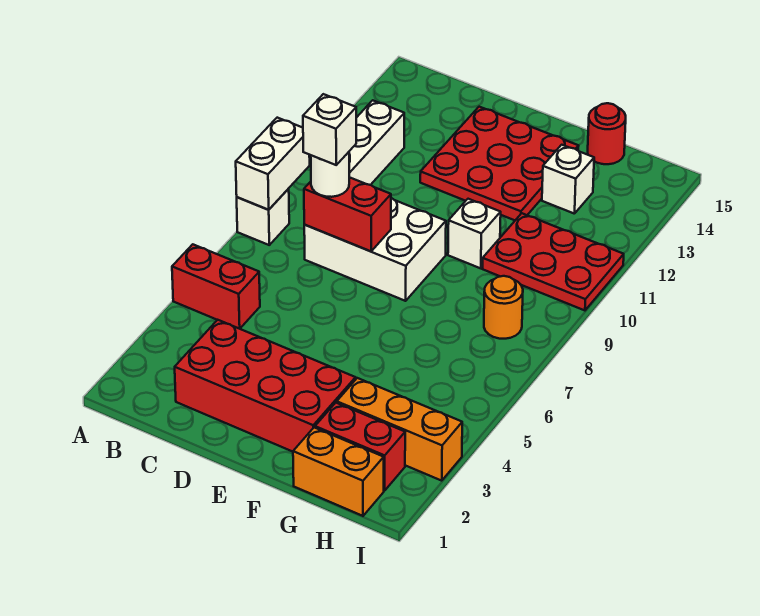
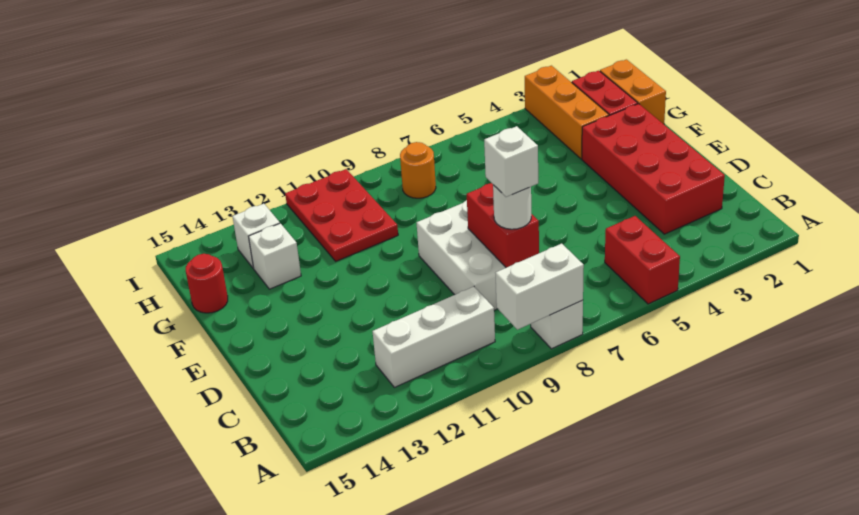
red plate D12:F14 level 1 -> none
white brick F10 level 1 -> white brick H13 level 1

